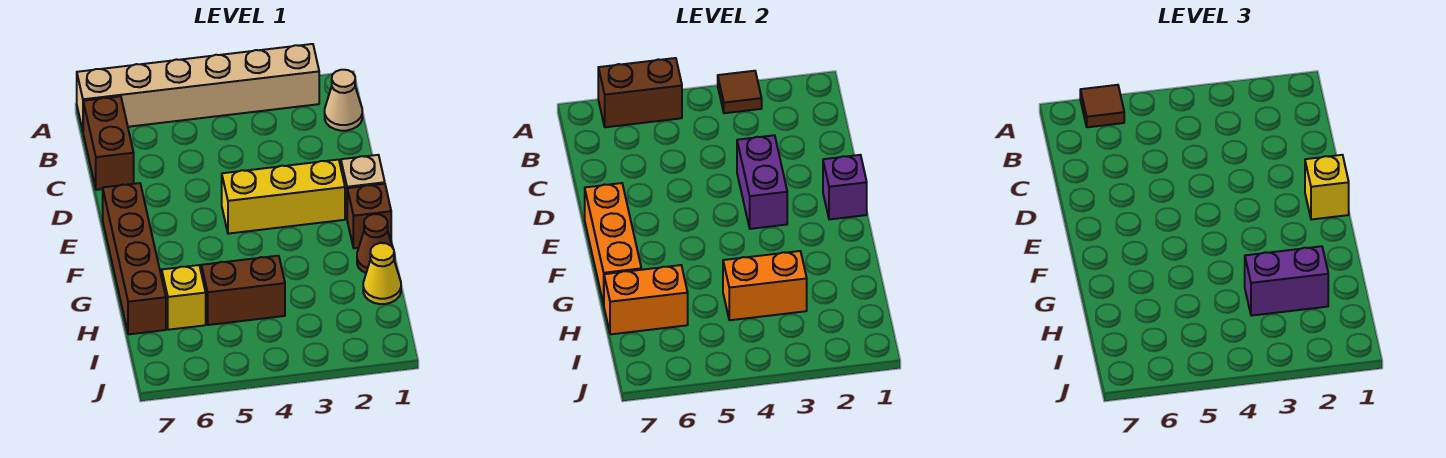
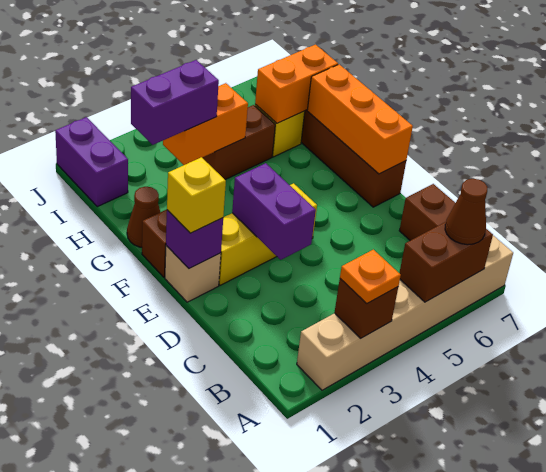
brown tile A3 level 2 -> brown brick A3 level 2
none -> orange plate A3 level 3
brown tile A6 level 3 -> brown cone A6 level 3
tan cone B1 level 1 -> none
yellow cone H1 level 1 -> none
none -> purple brick I1:J1 level 1

